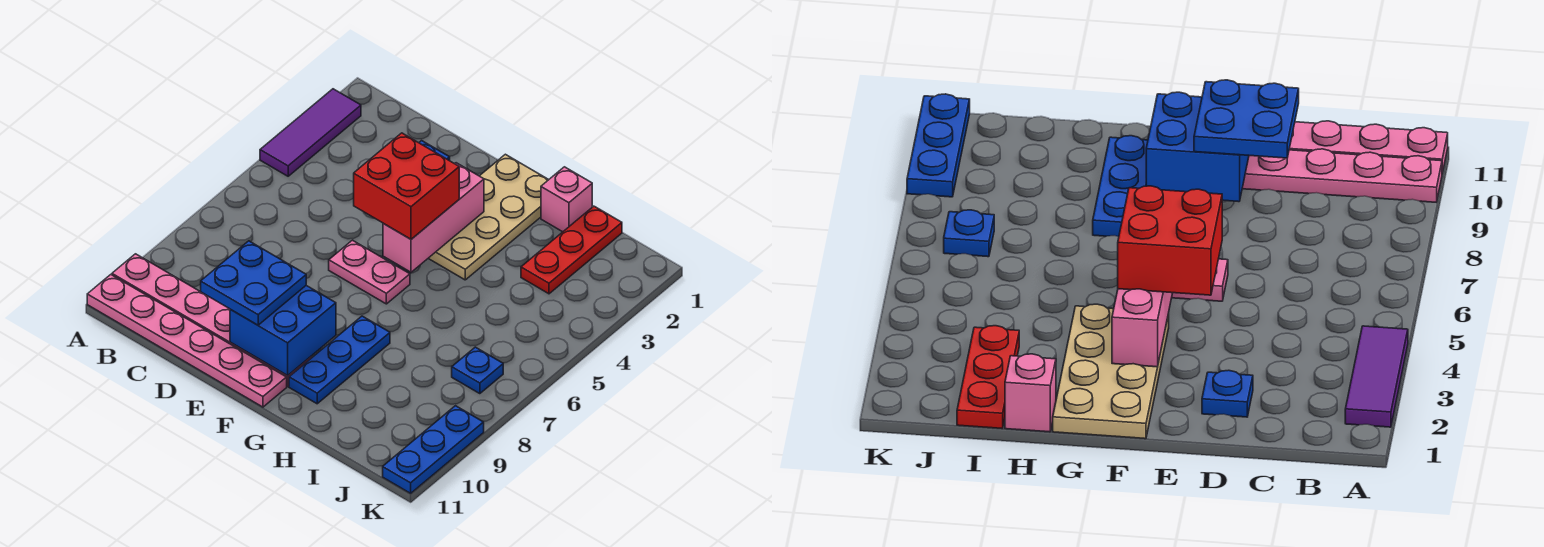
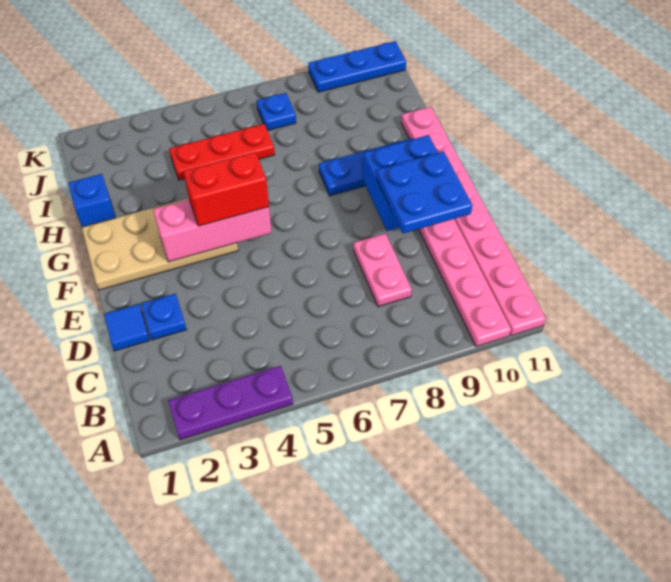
purple tile A2:A4 level 1 -> purple plate A2:A4 level 1
pink plate A11:F11 level 1 -> pink plate A11:H11 level 1
none -> blue tile D1 level 1
red brick E4:F5 level 3 -> red brick F4:F5 level 3
pink plate E6:F6 level 1 -> pink plate C8:D8 level 1
pink brick H1 level 1 -> blue brick H1 level 1
red plate I1:I3 level 1 -> red plate I4:I6 level 1

